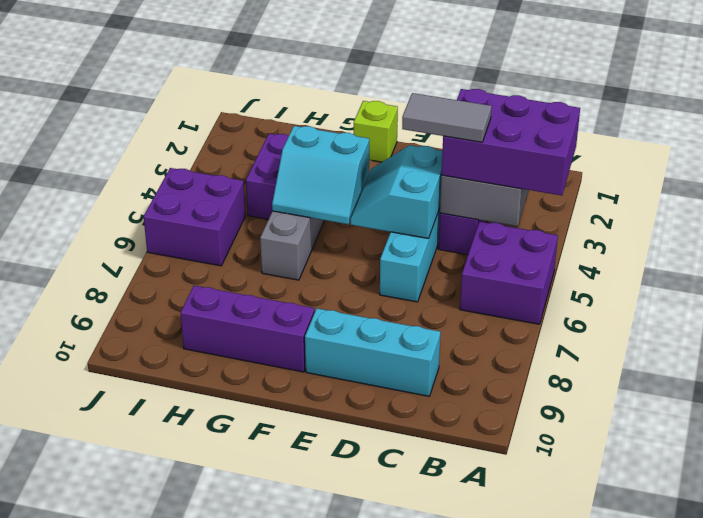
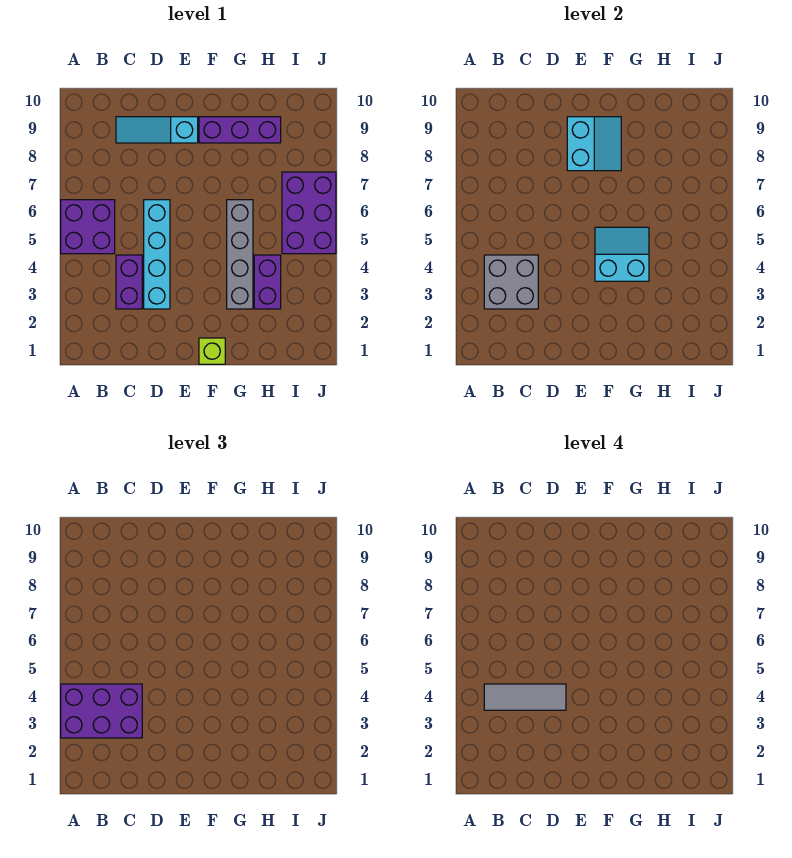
grey tile C4:D4 level 4 -> grey tile B4:D4 level 4
cyan brick C9:E9 level 1 -> cyan slope C9:E9 level 1 top E
cyan slope D4:E5 level 2 top D -> cyan slope E8:F9 level 2 top E
purple brick I5:J6 level 1 -> purple brick I5:J7 level 1

